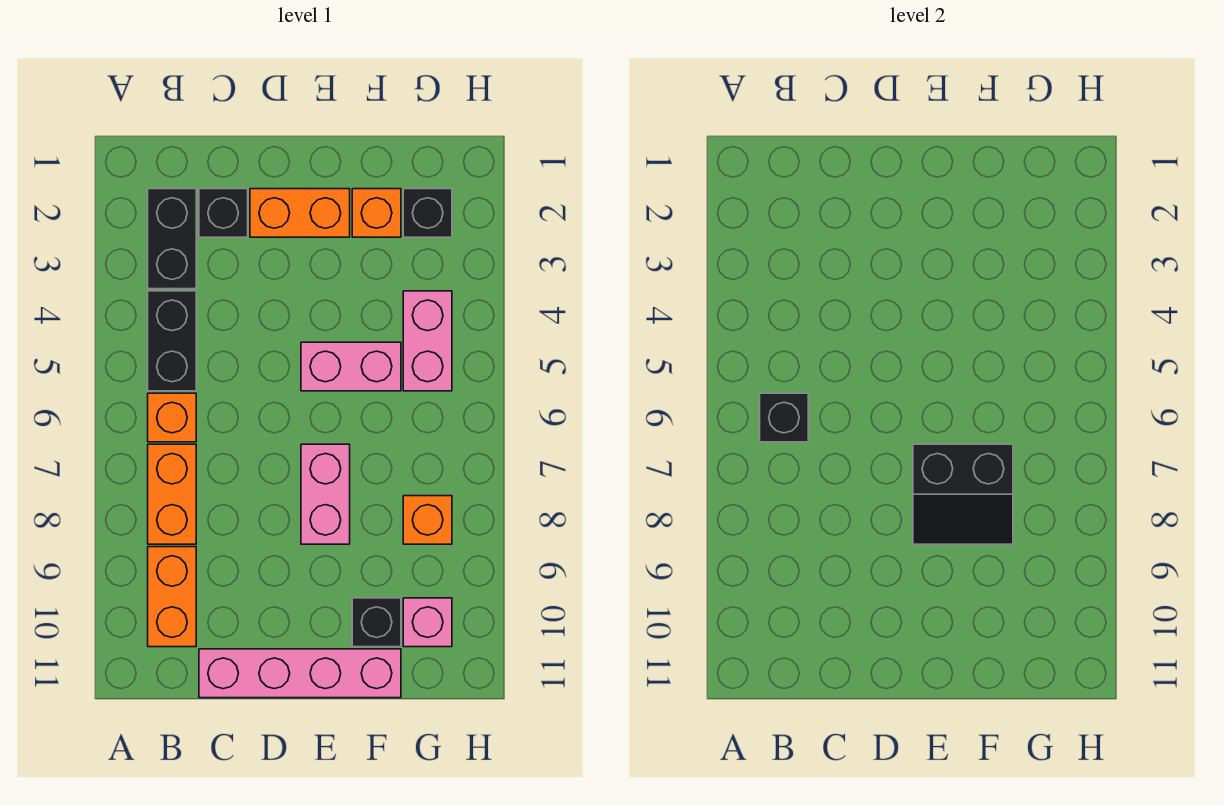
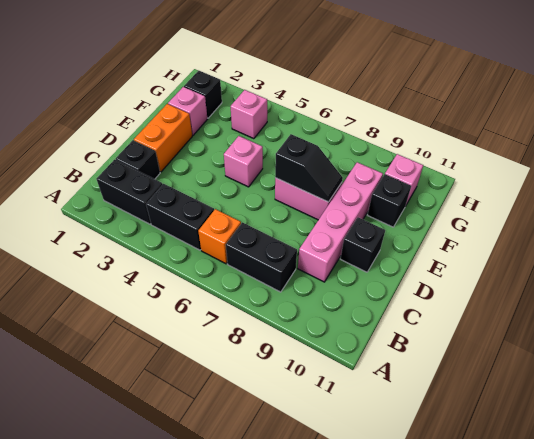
black brick B6 level 2 -> black brick D10 level 1
orange brick B7:B8 level 1 -> black brick B7:B8 level 1
orange brick B9:B10 level 1 -> none
pink brick C11:F11 level 1 -> pink brick C9:F9 level 1
pink brick E5:F5 level 1 -> pink brick E5 level 1
black slope E7:F8 level 2 top 7 -> black slope E7:E8 level 2 top 7
orange brick F2 level 1 -> pink brick F2 level 1
pink brick G4:G5 level 1 -> pink brick G4 level 1
orange brick G8 level 1 -> none

